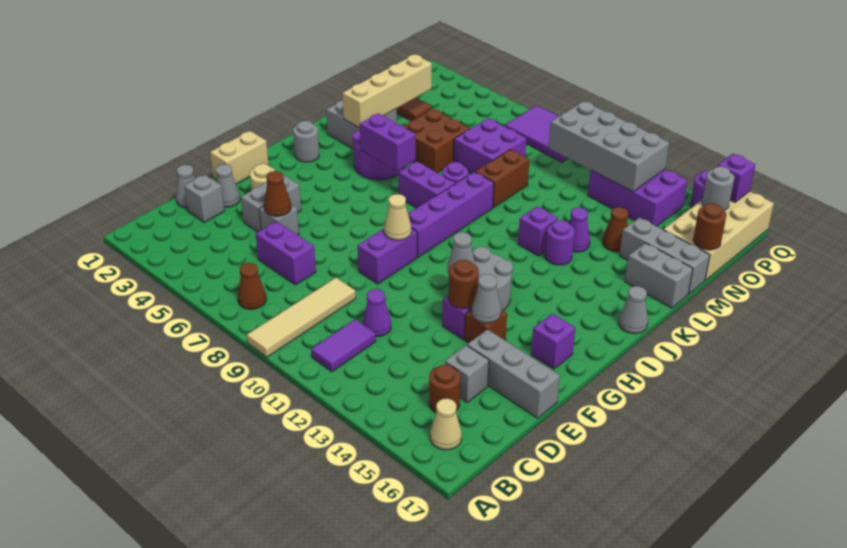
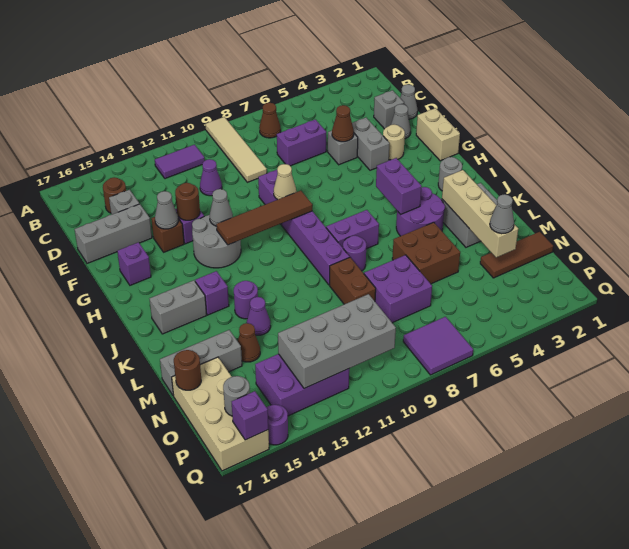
purple tile B11:C11 level 1 -> purple tile B11:B12 level 1
tan cone B16 level 1 -> none
none -> brown tile H9:H12 level 2
purple brick J5:J6 level 2 -> purple brick I5:J5 level 2
grey cone J17 level 1 -> grey cone N3 level 3
purple brick K12 level 1 -> purple brick J14 level 1
grey brick L16:L17 level 1 -> grey brick J15:J16 level 1
purple tile P7:Q9 level 1 -> purple tile P7:Q8 level 1

